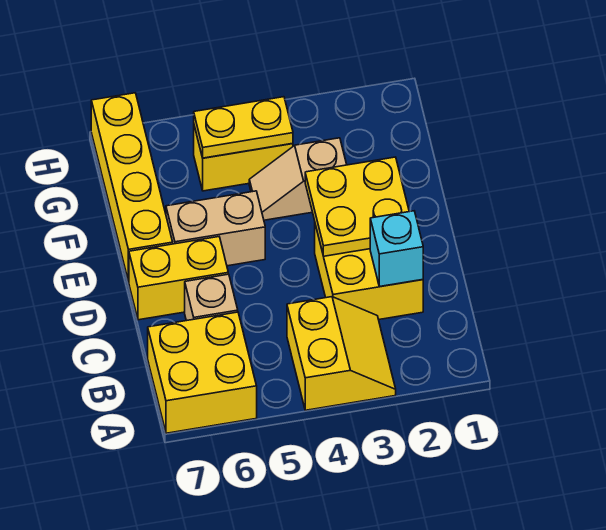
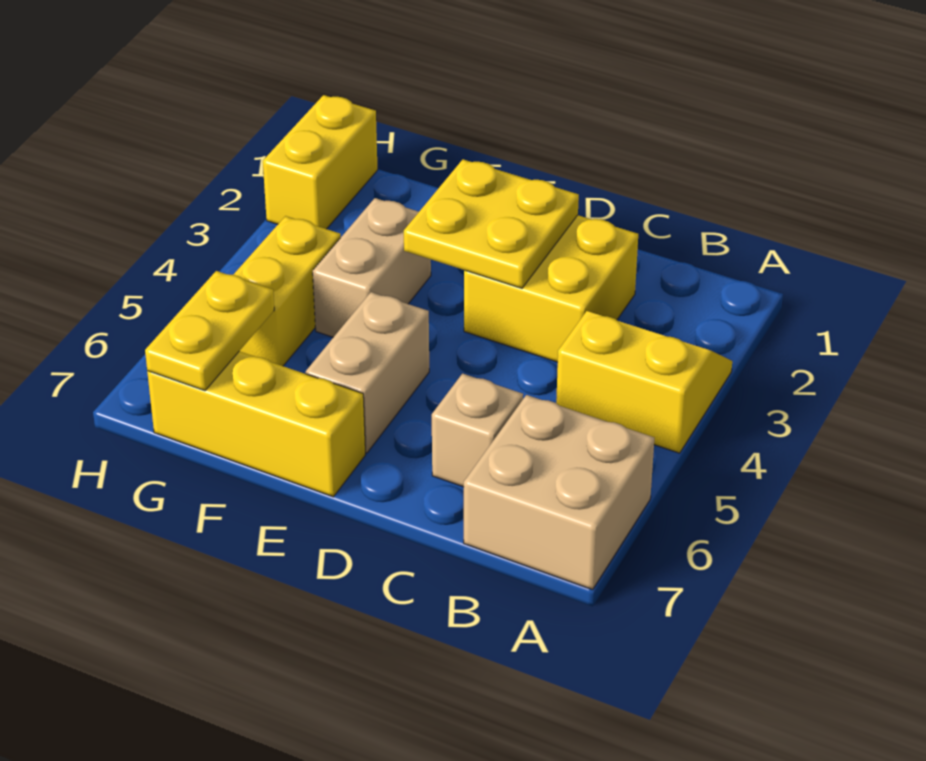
yellow brick A6:B7 level 1 -> tan brick A6:B7 level 1
cyan brick C2 level 2 -> none
yellow brick D6:D7 level 1 -> yellow brick H1:H2 level 1
yellow brick E7:H7 level 1 -> yellow brick E7:G7 level 1
tan slope F3:F4 level 1 top 3 -> tan brick F3:F4 level 1
yellow plate G4:G5 level 2 -> yellow plate G6:G7 level 2

